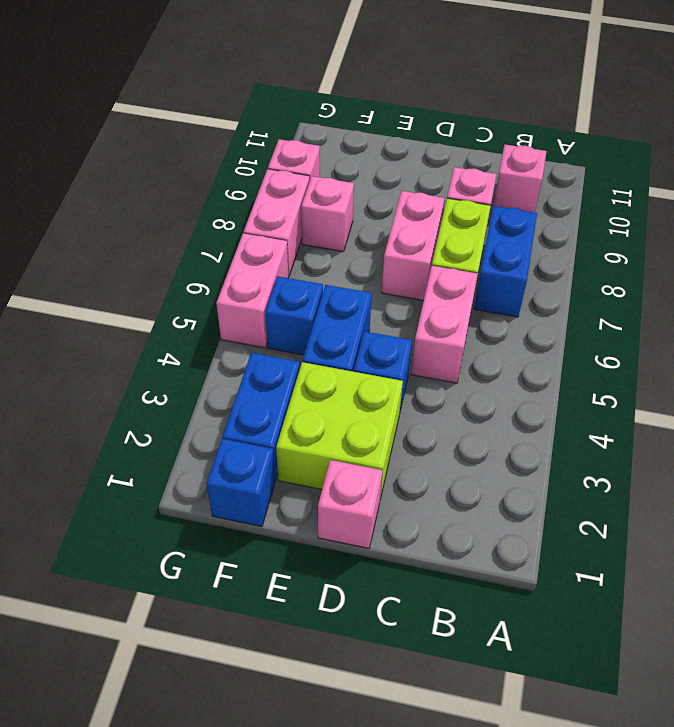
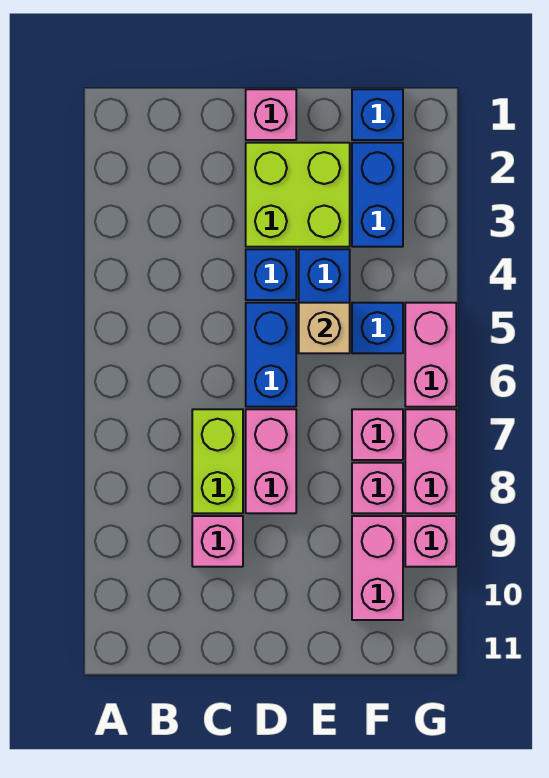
blue brick B7:B8 level 1 -> blue brick D5:D6 level 1
pink brick B10 level 1 -> pink brick F7 level 1
pink brick C5:C6 level 1 -> pink brick F9:F10 level 1
none -> tan brick E5 level 2

